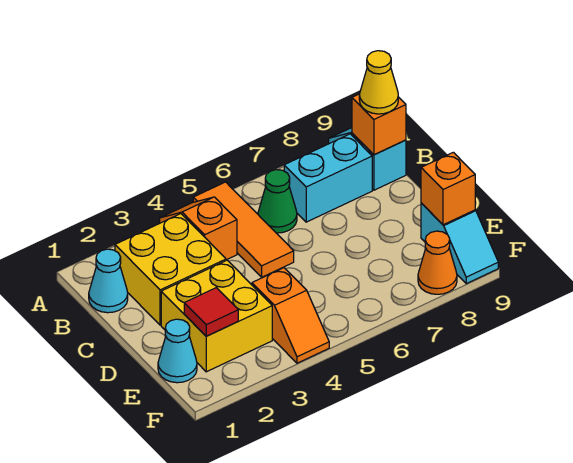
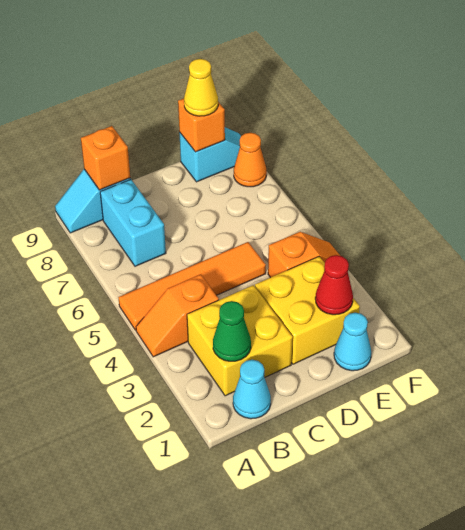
orange tile A5:C5 level 1 -> orange tile A5:D5 level 1
green cone B6 level 1 -> green cone B2 level 2
yellow cone B9 level 3 -> yellow cone E9 level 3
red tile E2 level 2 -> red cone E2 level 2

